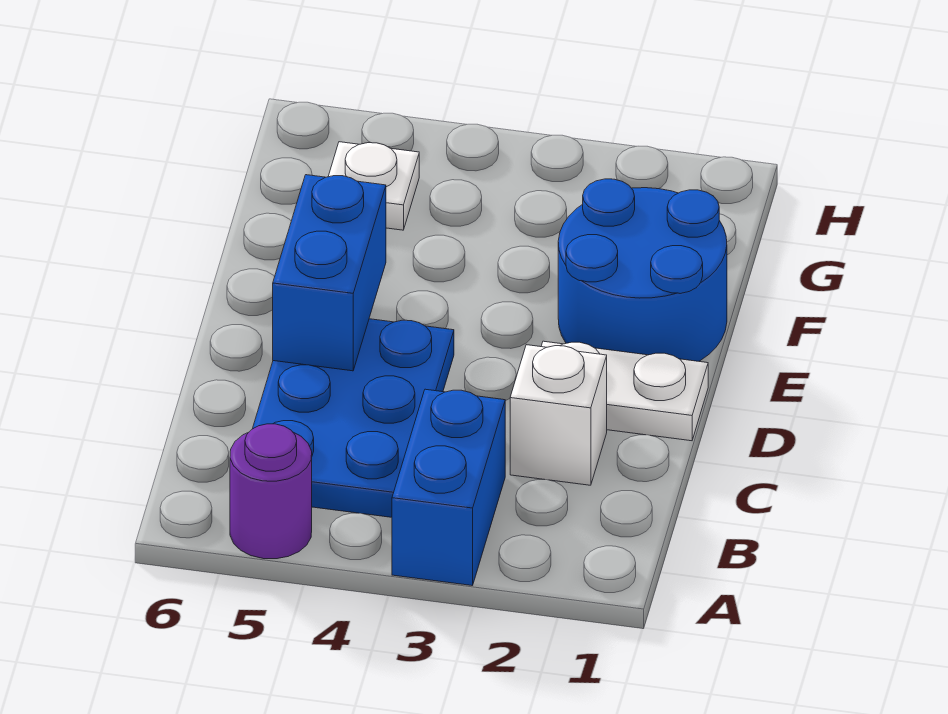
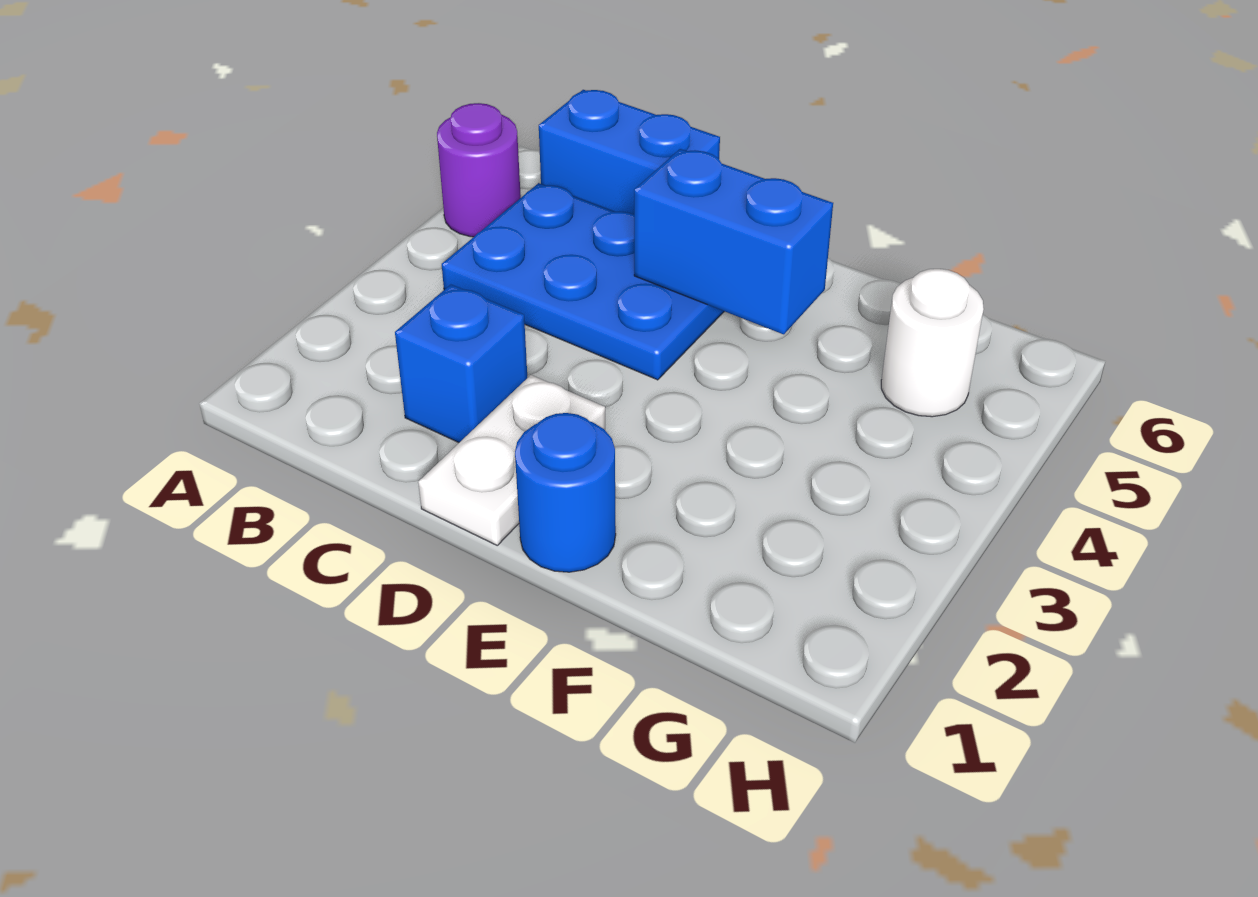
blue brick A3:B3 level 1 -> blue brick B6:C6 level 1
white brick C2 level 1 -> blue brick C2 level 1
blue round brick E1:F2 level 1 -> blue round brick E1 level 1
white plate G5 level 1 -> white round brick G5 level 1

